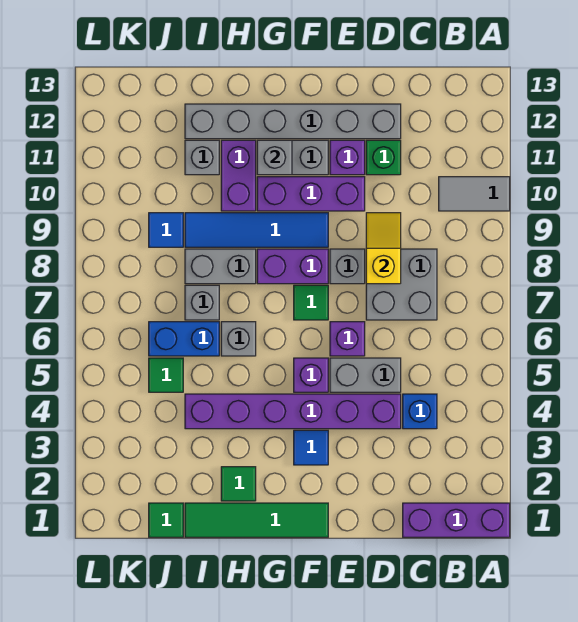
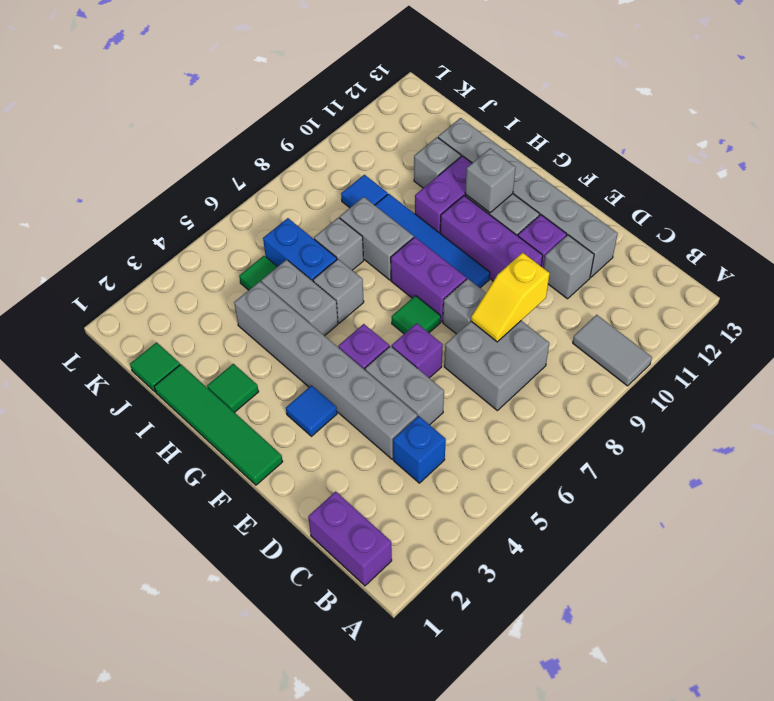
purple brick A1:C1 level 1 -> purple brick B1:C1 level 1
purple brick D4:I4 level 1 -> grey brick D4:I4 level 1
yellow slope D8:D9 level 2 top 8 -> yellow slope D8:D9 level 2 top 9
green brick D11 level 1 -> grey brick D11 level 1
none -> grey brick H5:I5 level 1

